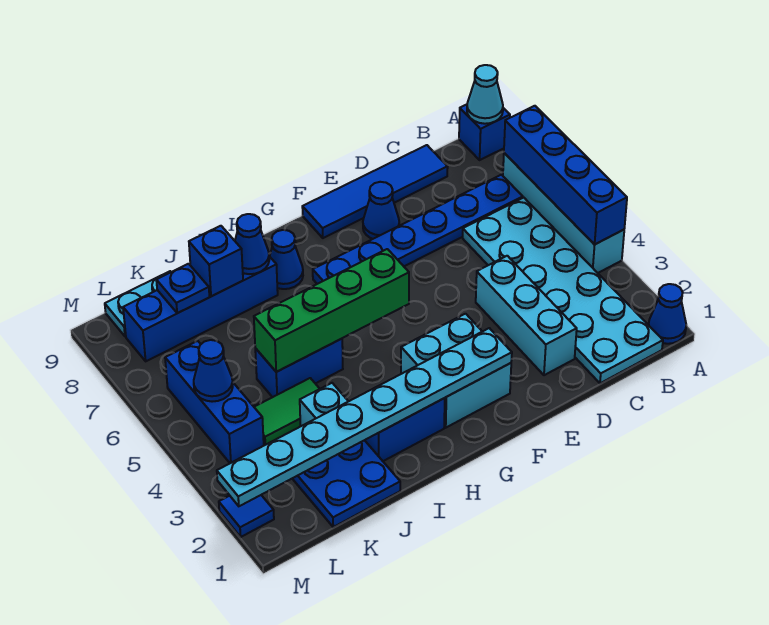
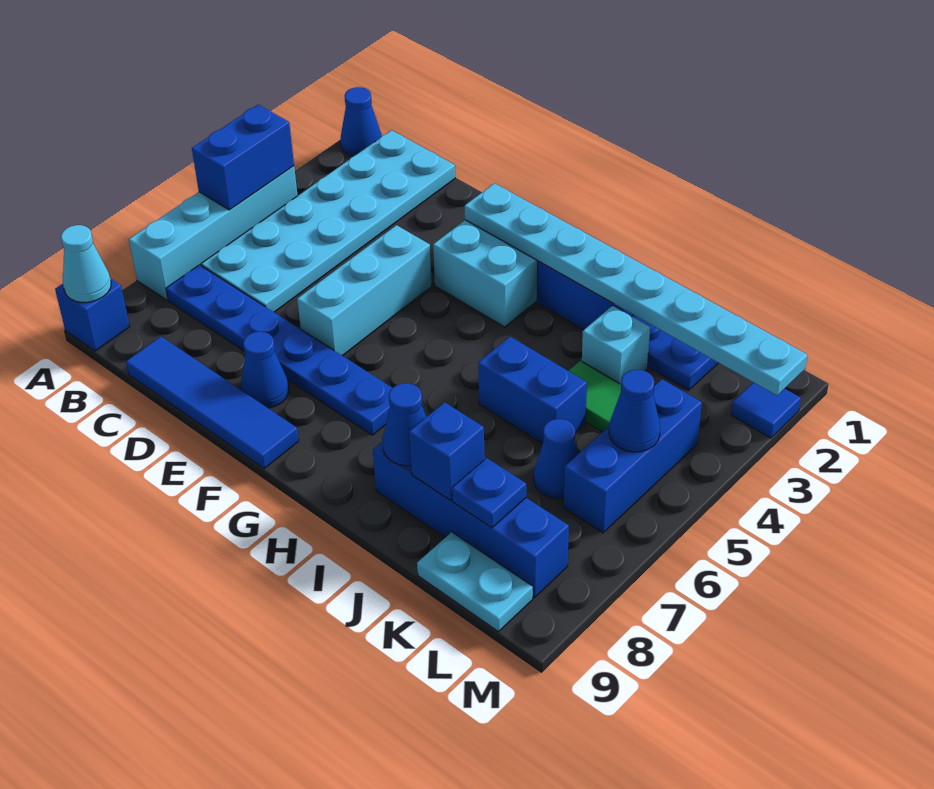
blue brick A4:A7 level 2 -> blue brick A4:A5 level 2
cyan brick D2:D4 level 1 -> cyan brick E4:E6 level 1
green brick G5:J5 level 2 -> none
blue cone H8 level 1 -> blue cone K6 level 1

